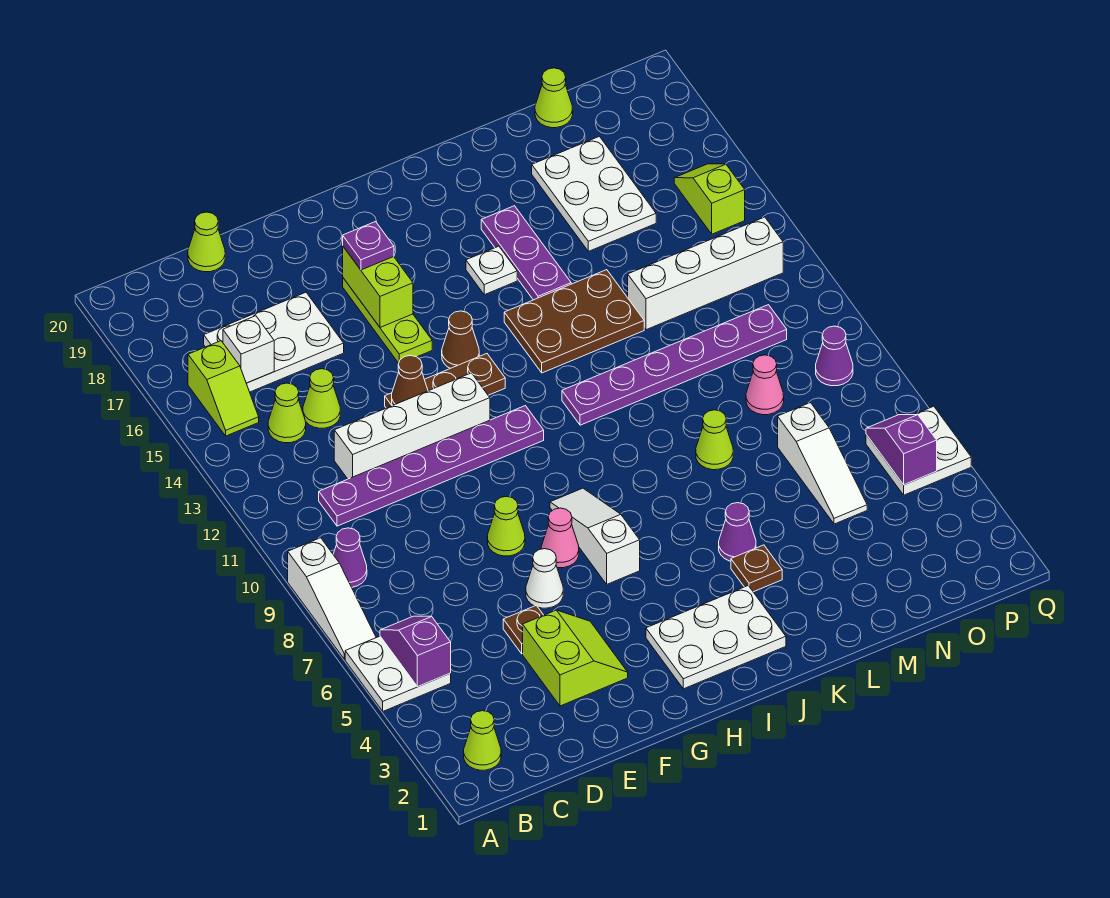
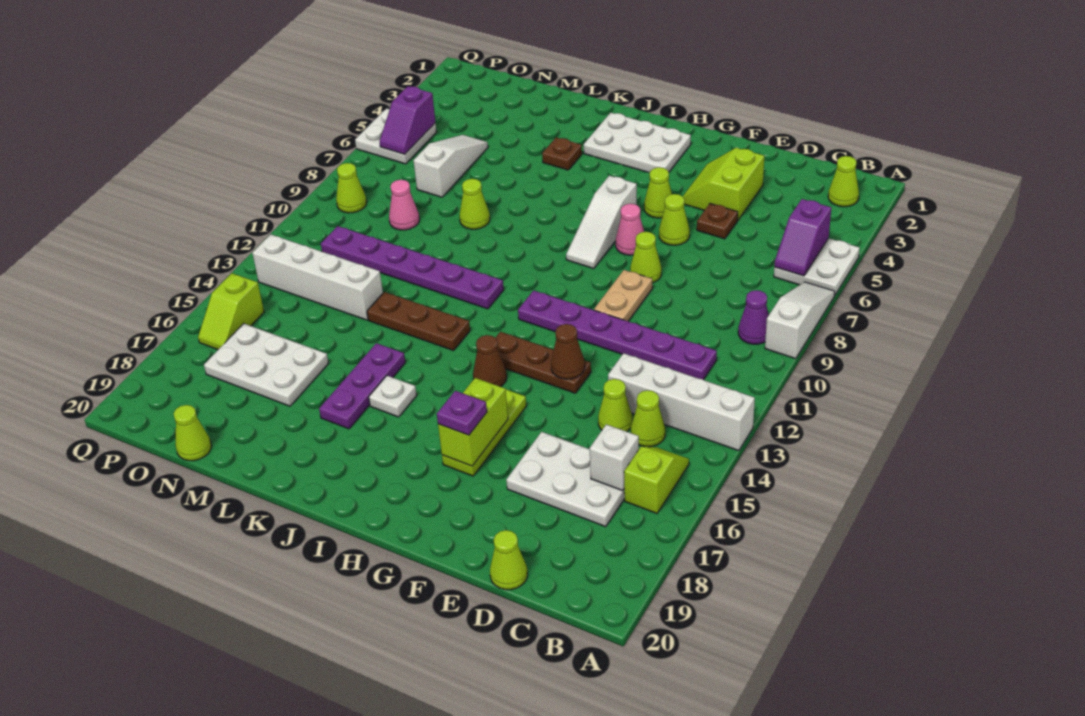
white brick D12:G12 level 1 -> white brick A13:D13 level 1
white cone F6 level 1 -> lime cone F6 level 1
none -> tan plate F9:F10 level 1
none -> lime cone G5 level 1
brown plate J13:L14 level 1 -> brown plate J13:L13 level 1
purple cone K5 level 1 -> none
white plate M16:N18 level 1 -> white plate M16:O17 level 1
purple cone P9 level 1 -> lime cone P9 level 1

